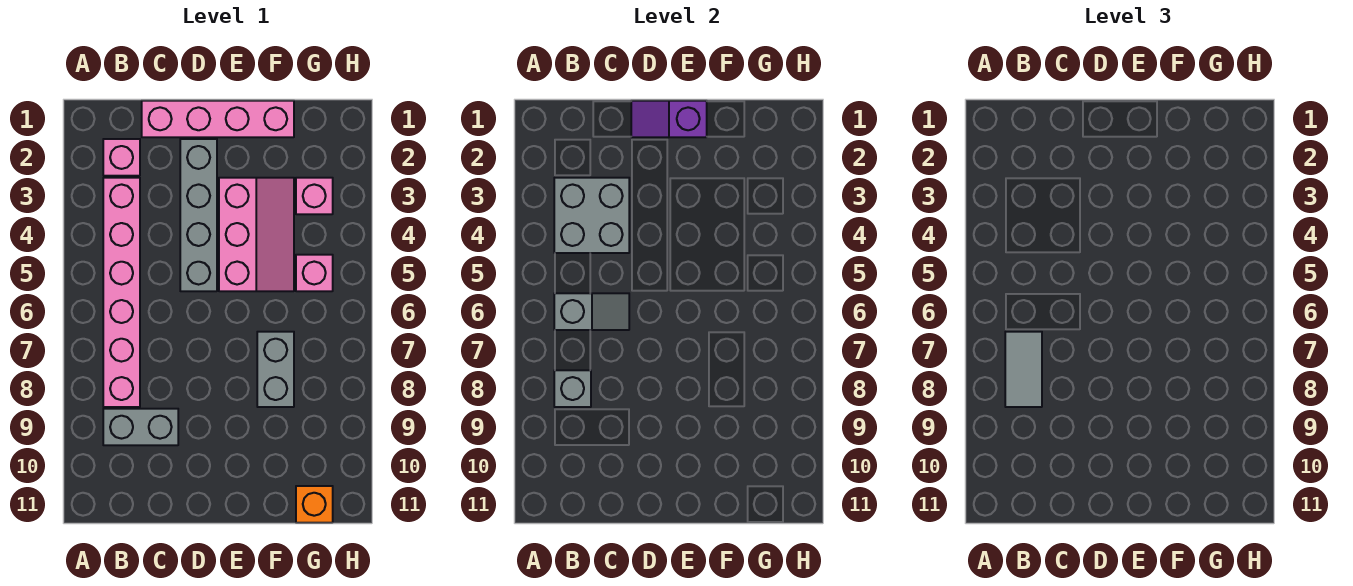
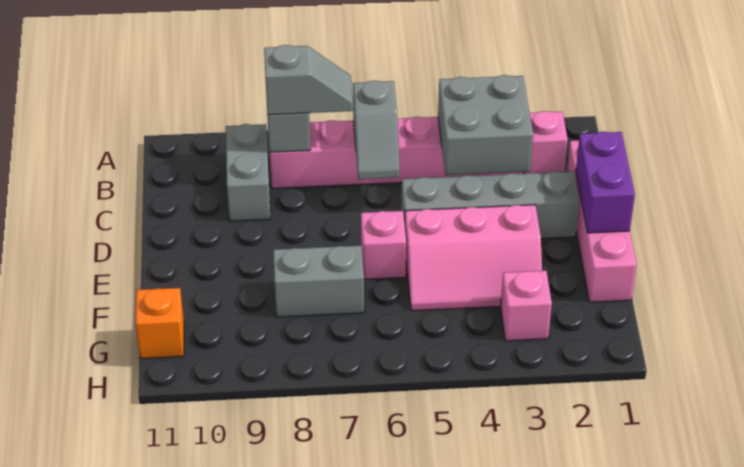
grey tile B7:B8 level 3 -> grey slope B7:B8 level 3 top 8
purple slope D1:E1 level 2 top E -> purple brick D1:E1 level 2
pink brick G5 level 1 -> pink brick E6 level 1

